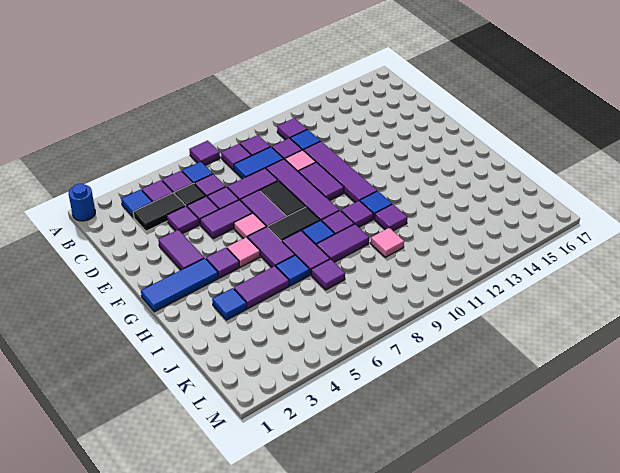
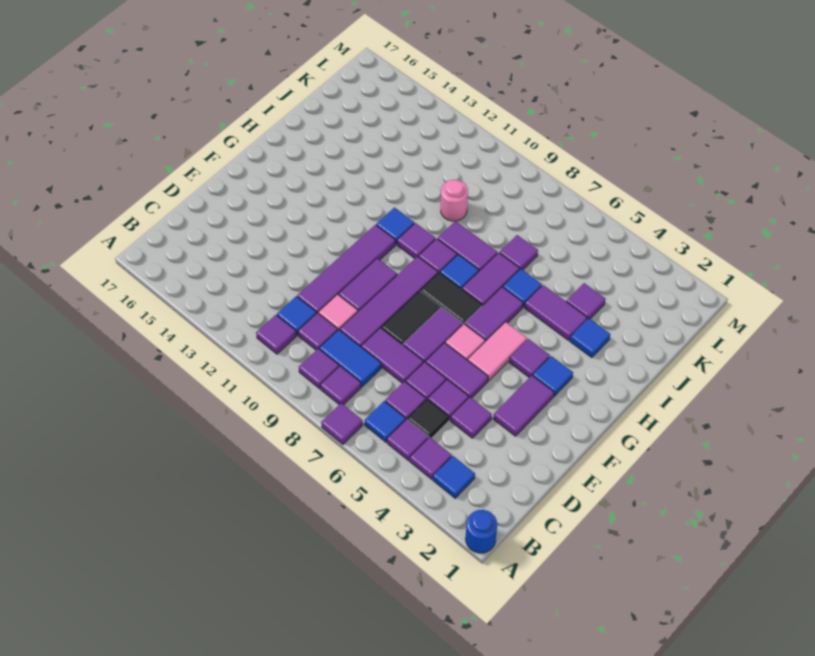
black tile C3:C4 level 1 -> none
blue tile G1:G3 level 1 -> blue tile G3 level 1
pink tile G5 level 1 -> pink tile F5:G5 level 1
purple tile I11 level 1 -> purple tile J4 level 1
pink tile J10 level 1 -> pink round brick J10 level 1

